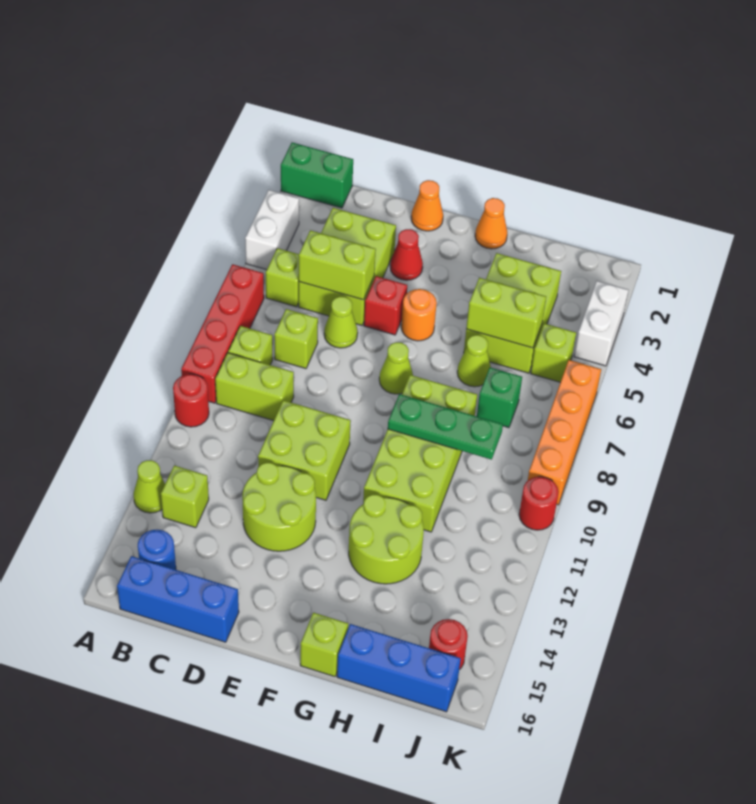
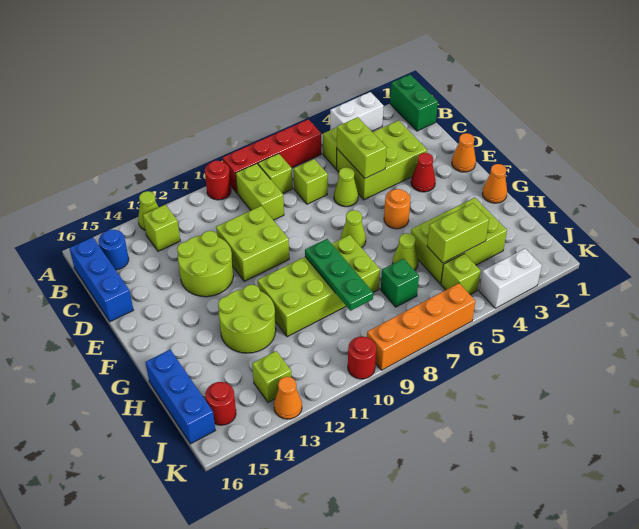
red brick E5 level 1 -> none
lime brick G16 level 1 -> lime brick J13 level 1
lime brick H5:I5 level 2 -> lime brick I4:I5 level 2
none -> orange cone K13 level 1

